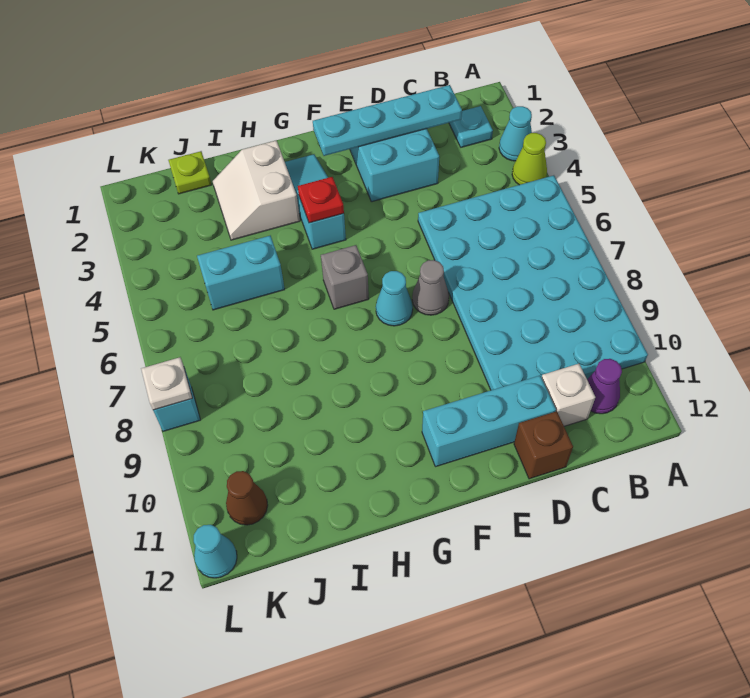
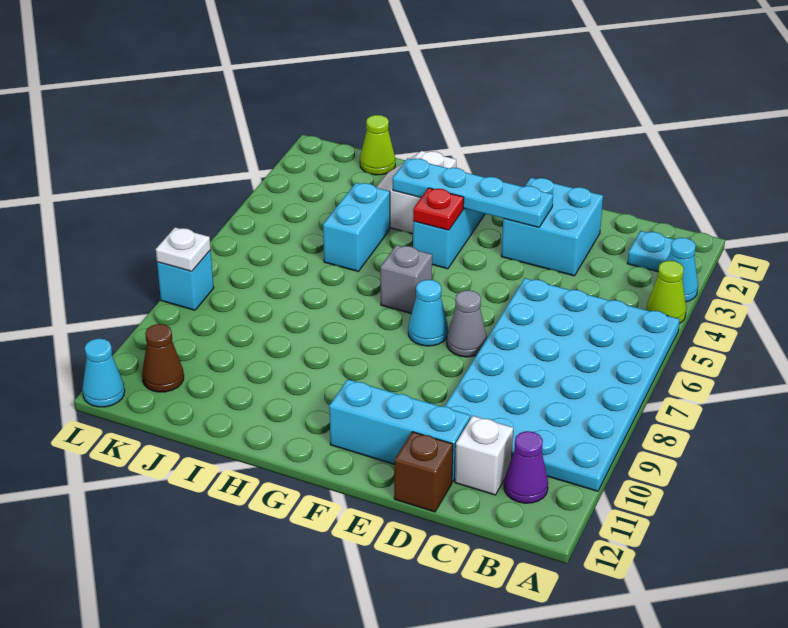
cyan plate C2:F2 level 2 -> cyan plate E3:H3 level 2
cyan brick I5:J5 level 1 -> cyan brick I4:I5 level 1
lime plate J1 level 1 -> lime cone J1 level 1

